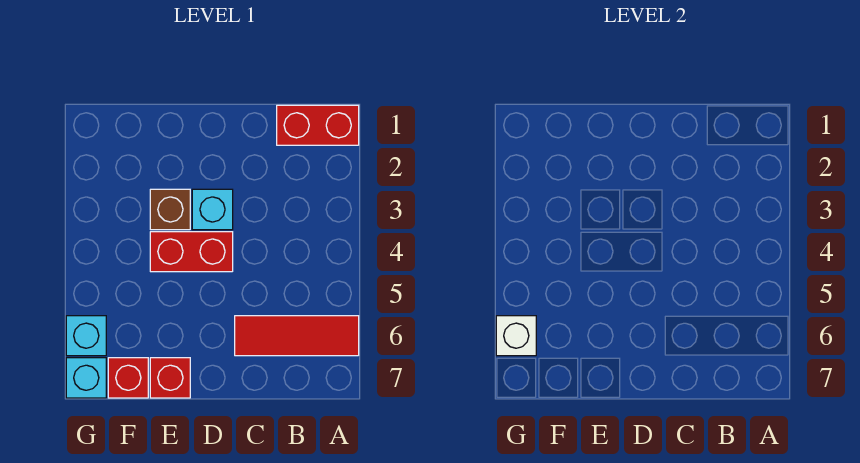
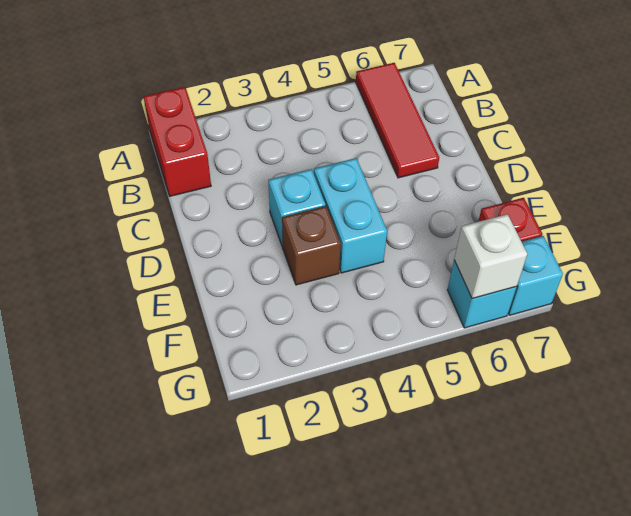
red brick D4:E4 level 1 -> cyan brick D4:E4 level 1
red brick E7 level 1 -> none

